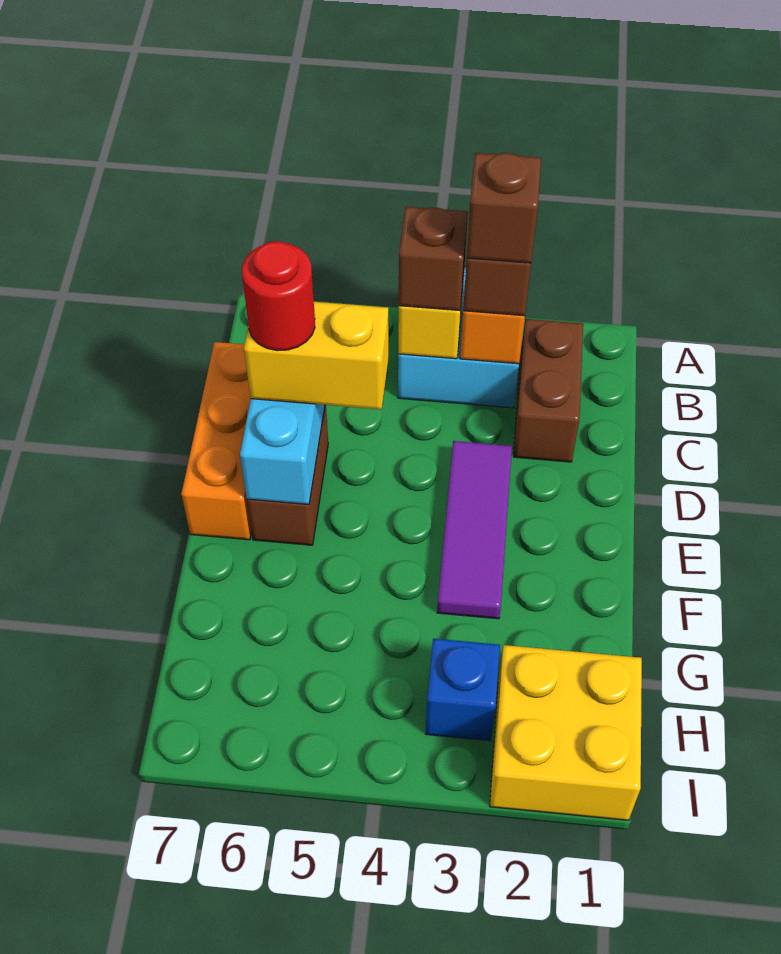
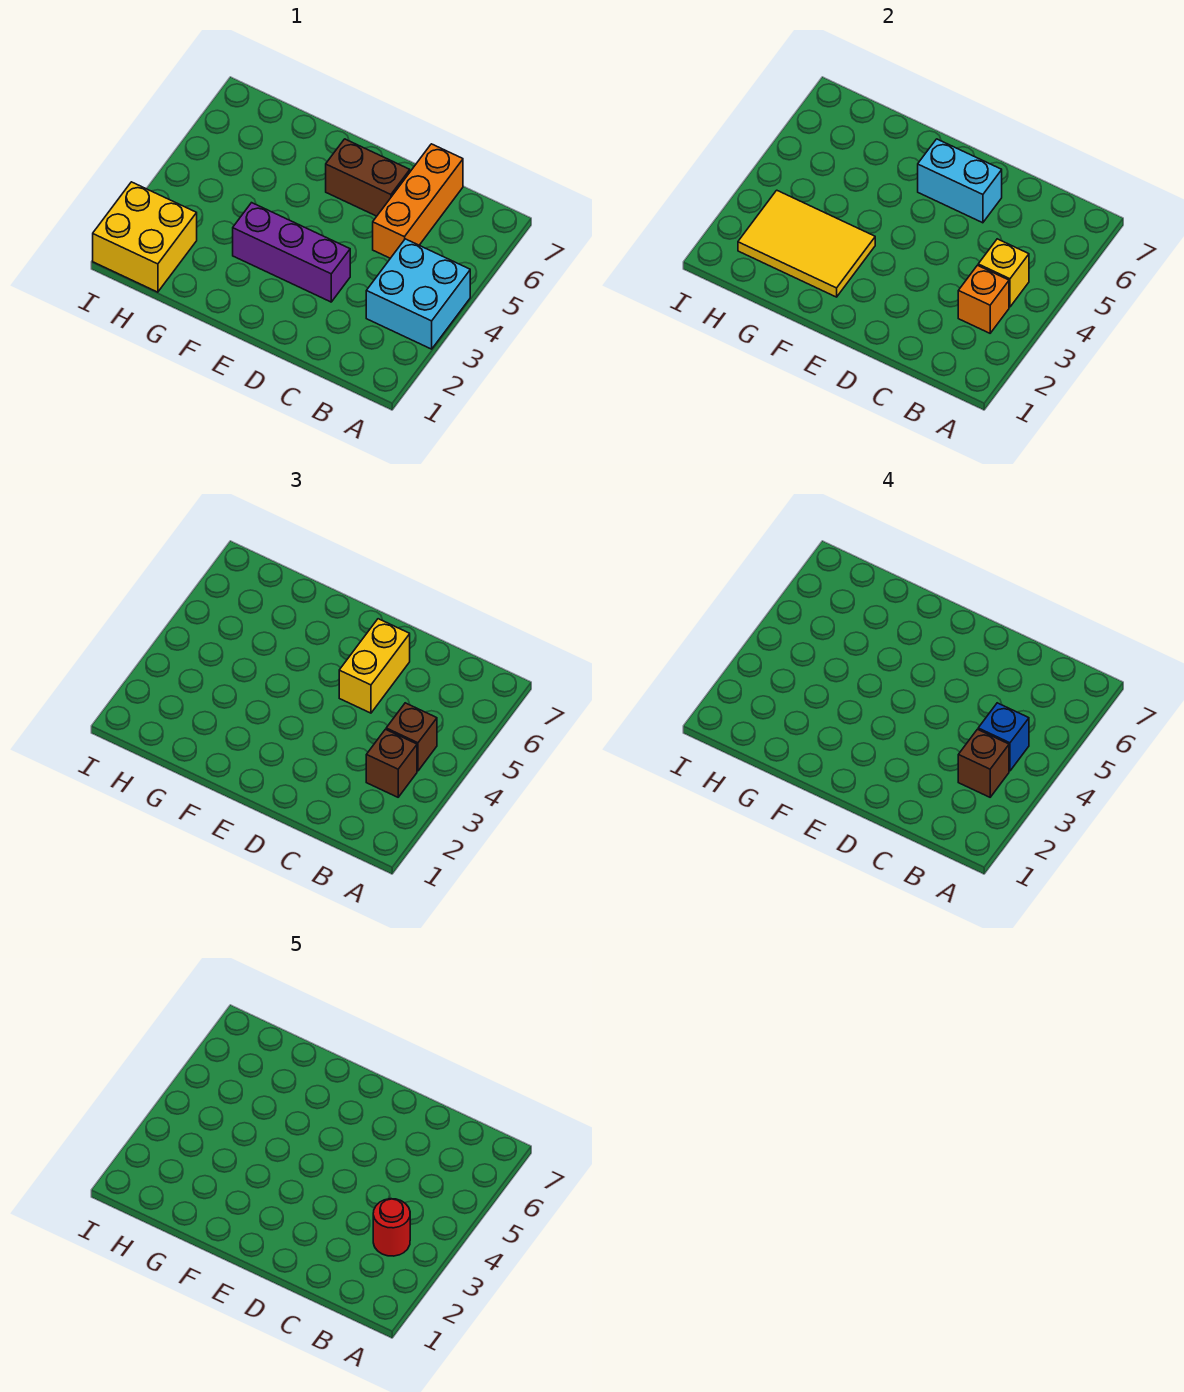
brown brick B2:C2 level 1 -> none
orange brick C7:E7 level 1 -> orange brick C5:C7 level 1
purple tile D3:F3 level 1 -> purple brick D3:F3 level 1
red round brick D6 level 4 -> red round brick B3 level 5
none -> yellow tile F2:H3 level 2
blue brick H3 level 1 -> blue brick B4 level 4

